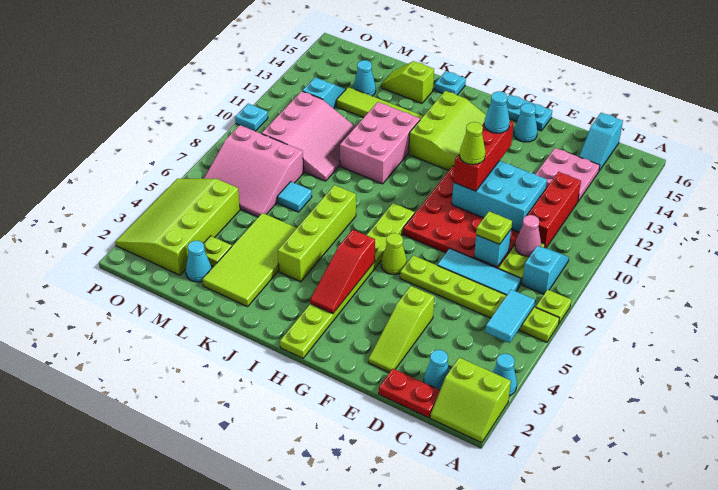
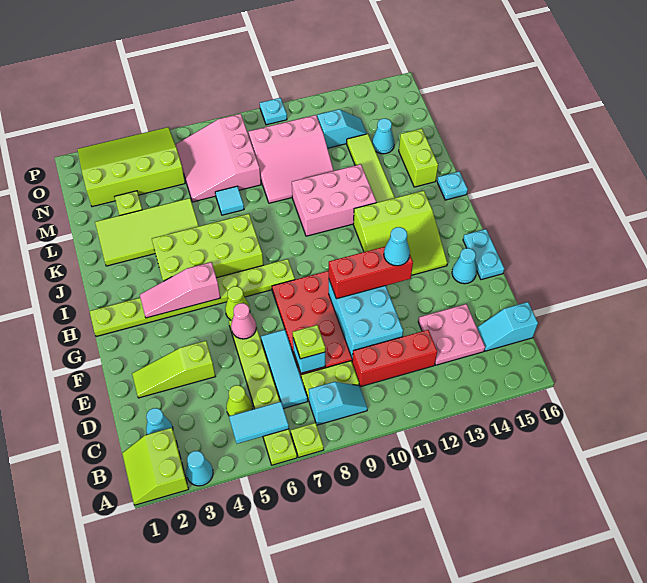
red plate C1:D1 level 1 -> none
pink cone C9 level 2 -> pink cone F6 level 2
lime cone F10 level 4 -> lime cone C5 level 1
red slope H3:H5 level 2 top 5 -> pink slope H3:H5 level 2 top 5
lime brick J4:J7 level 1 -> lime brick I4:J7 level 1
lime slope K15:L15 level 1 top K -> lime brick K15:L15 level 1
cyan cone M2 level 1 -> none

